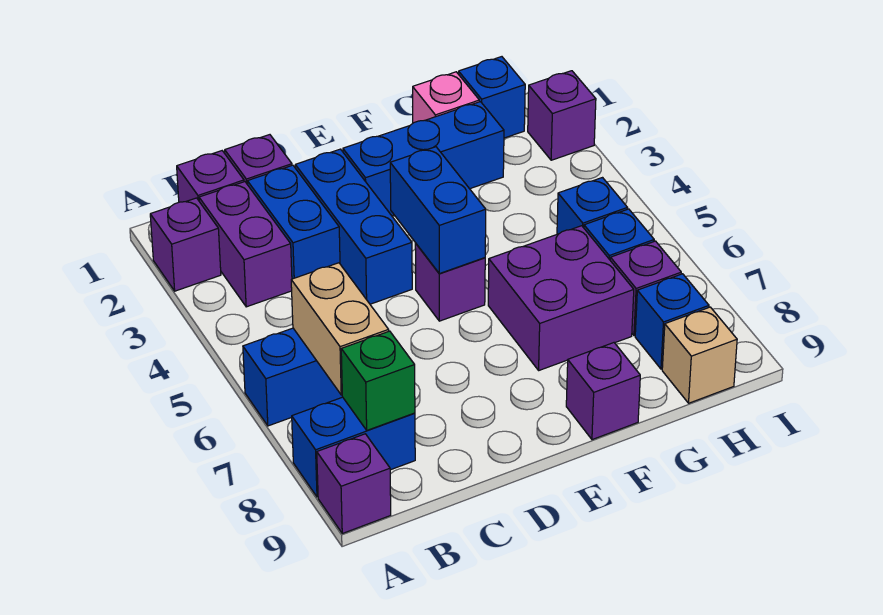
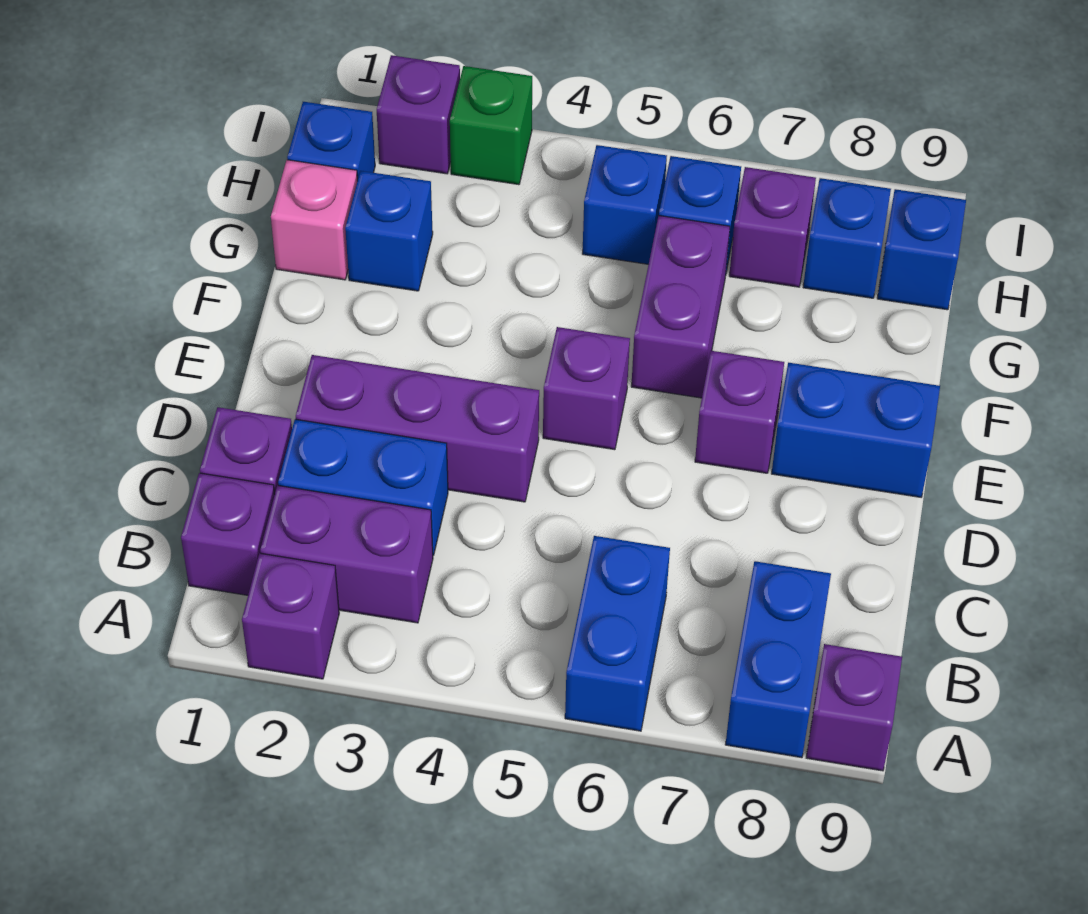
tan brick B6:B7 level 2 -> none
green brick B8 level 2 -> green brick I3 level 1
blue brick D2:D4 level 1 -> purple brick D2:D4 level 1
blue brick E2:G2 level 1 -> blue brick G2 level 1
blue brick E4:E5 level 2 -> blue brick E8:E9 level 1
purple brick F6:G7 level 1 -> purple brick F6:G6 level 1
purple brick F9 level 1 -> purple brick E7 level 1
tan brick H9 level 1 -> blue brick H9 level 1

